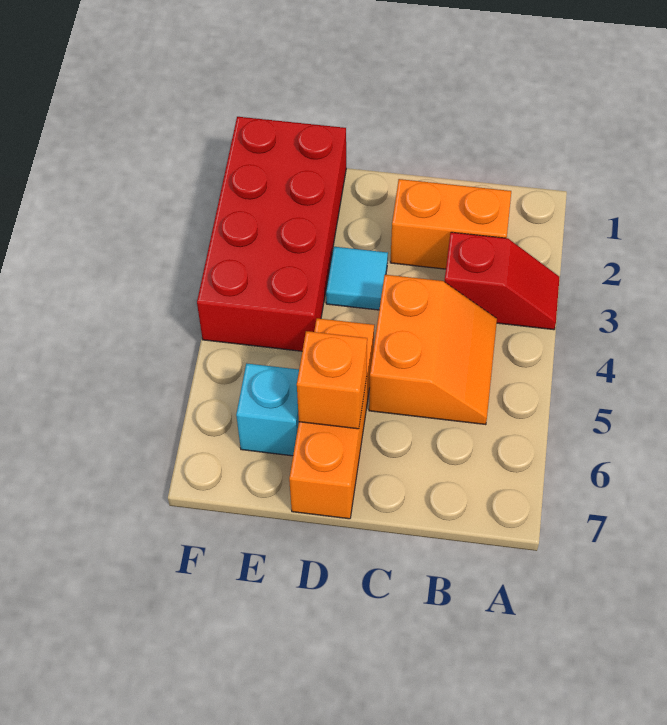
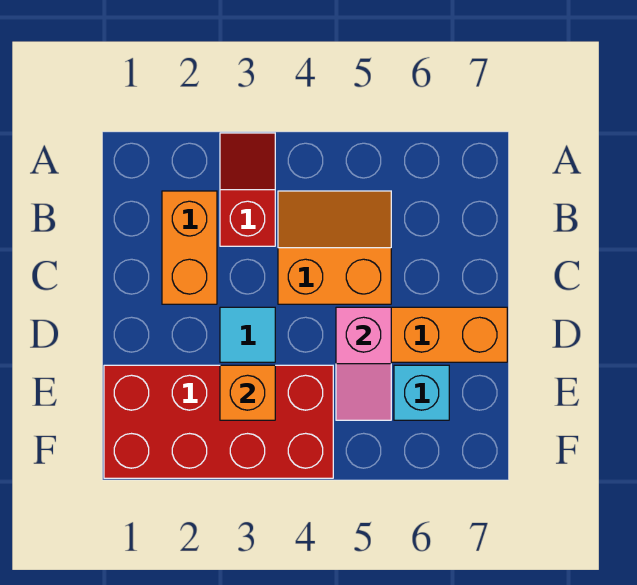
none -> pink slope D5:E5 level 2 top D
orange brick D6 level 2 -> orange brick E3 level 2

